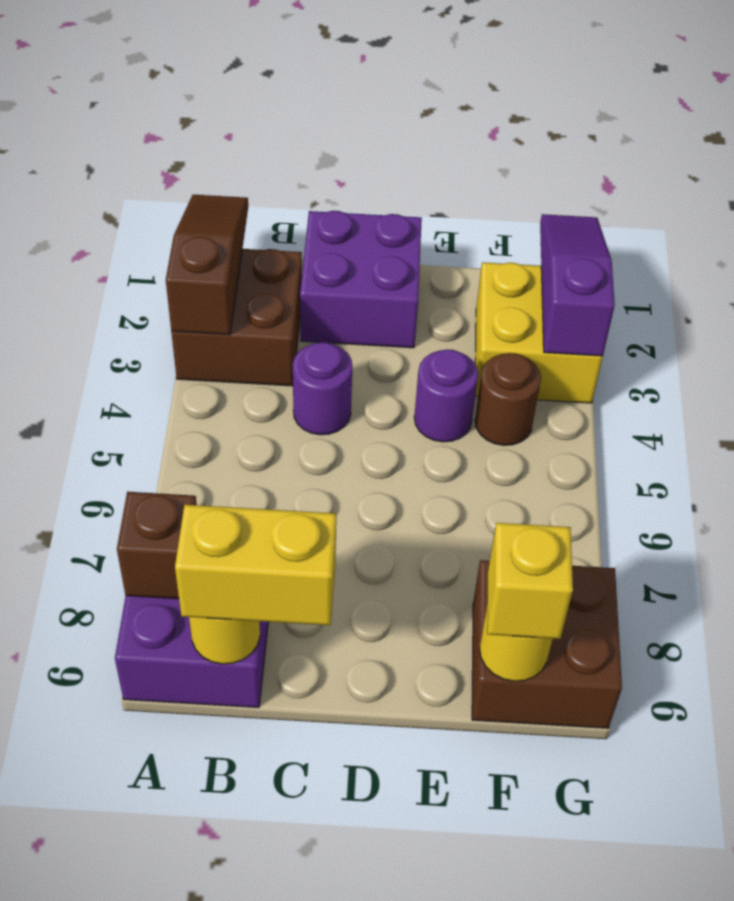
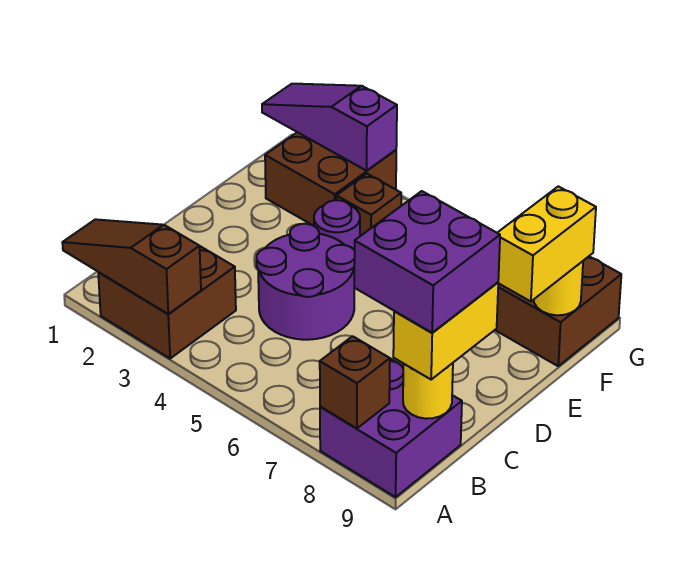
purple brick C1:D2 level 1 -> purple brick B8:C9 level 4
purple round brick C4 level 1 -> purple round brick C4:D5 level 1
yellow brick F2:G3 level 1 -> brown brick F2:G3 level 1
brown round brick F4 level 1 -> brown brick F4 level 1
yellow brick F9 level 3 -> yellow brick E9:F9 level 3

